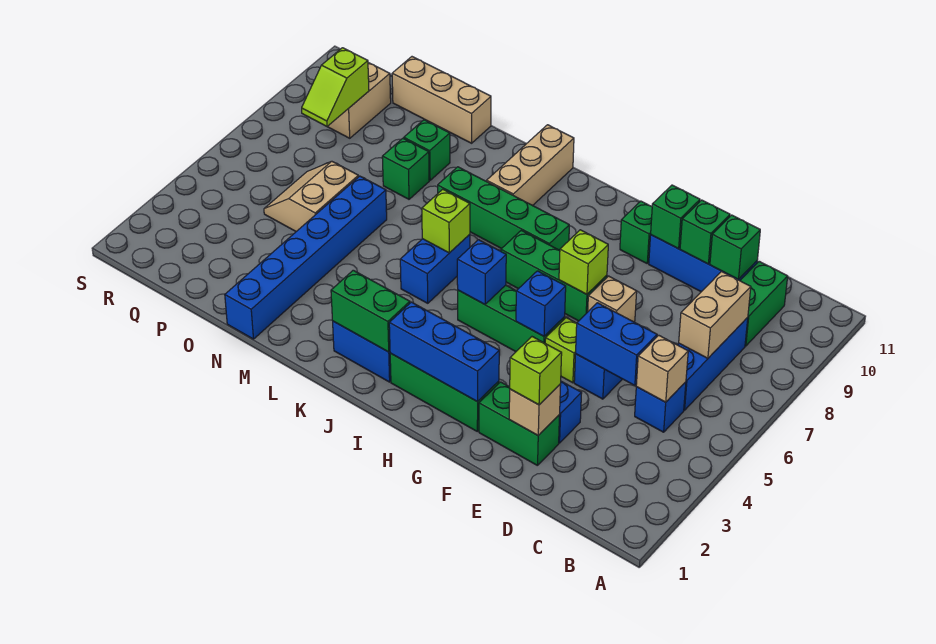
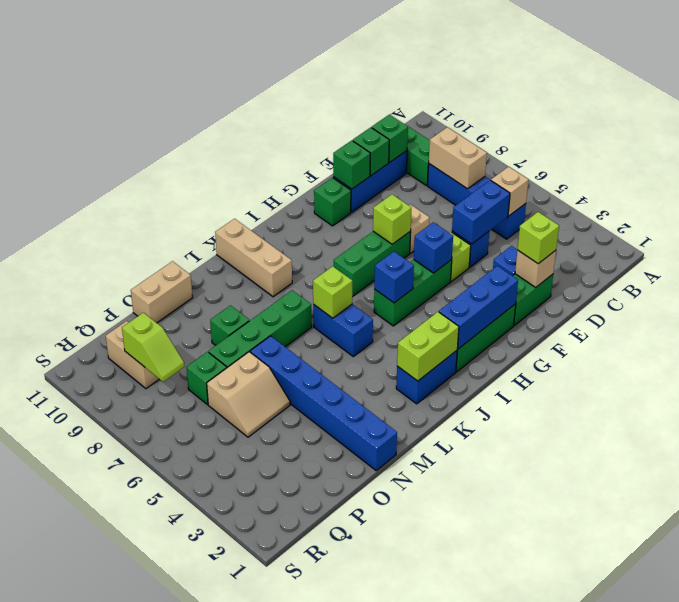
green brick I8:L8 level 1 -> green brick L7:O7 level 1
green brick J2:K2 level 2 -> lime brick J2:K2 level 2
green brick N9 level 1 -> green brick P7 level 1
tan brick N11:P11 level 1 -> tan brick N11:O11 level 1
tan slope O5:P6 level 1 top O -> tan slope O5:P6 level 1 top 6

